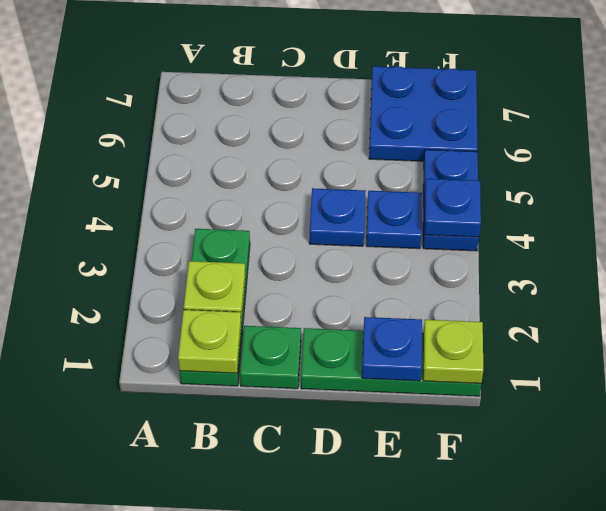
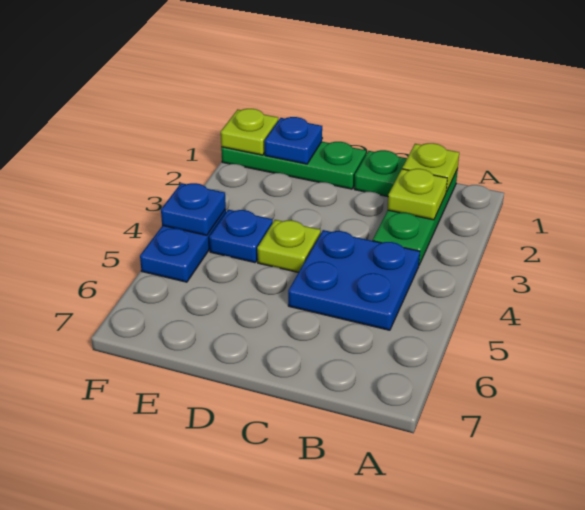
blue plate D4 level 1 -> lime plate D4 level 1
blue plate E6:F7 level 1 -> blue plate B4:C5 level 1

